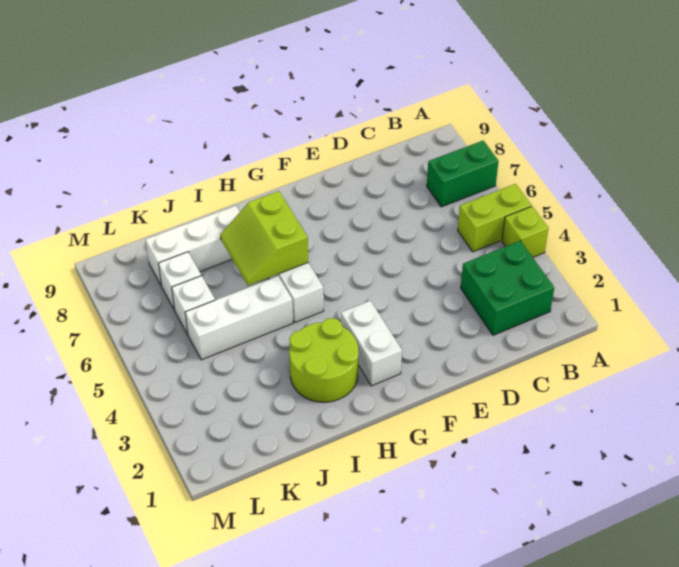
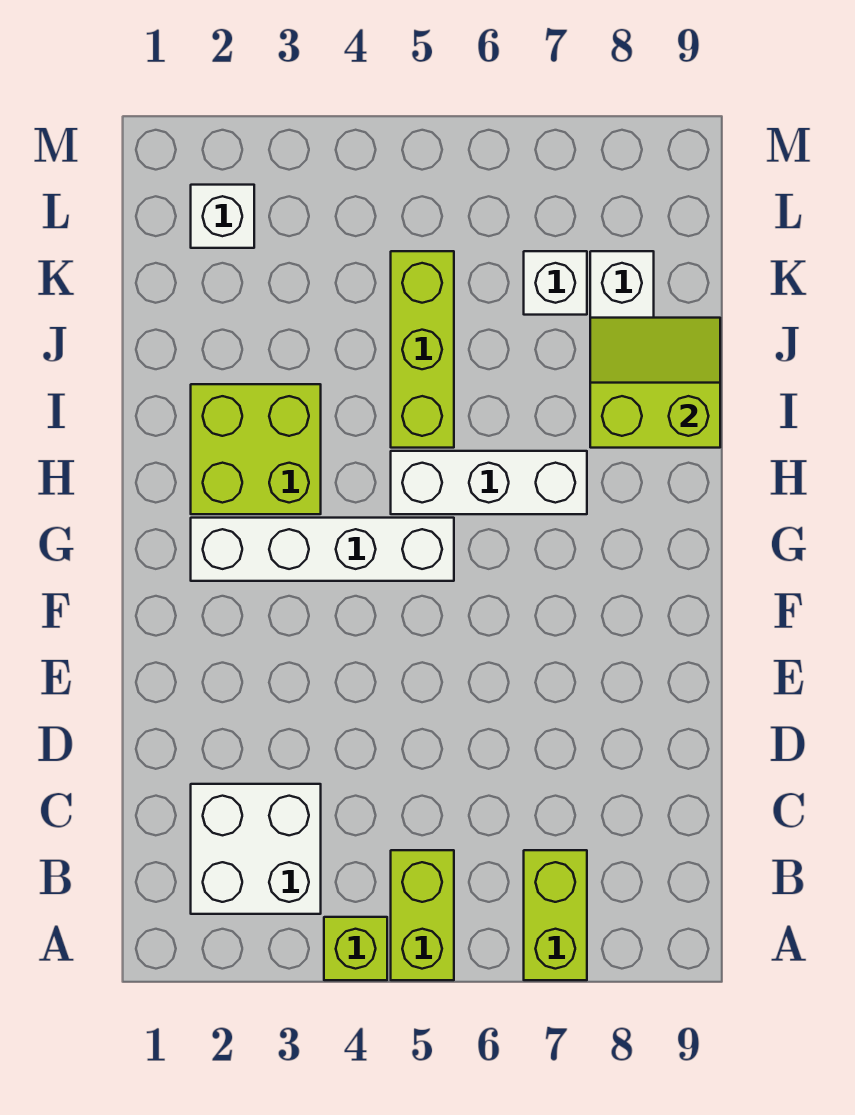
green brick A7:B7 level 1 -> lime brick A7:B7 level 1
green brick B2:C3 level 1 -> white brick B2:C3 level 1
white brick G2:G3 level 1 -> white brick G2:G5 level 1
lime round brick H2:I3 level 1 -> lime brick H2:I3 level 1
lime slope H6:I7 level 2 top H -> lime slope I8:J9 level 2 top I
white brick I5:K5 level 1 -> lime brick I5:K5 level 1
white brick K6 level 1 -> white brick L2 level 1

